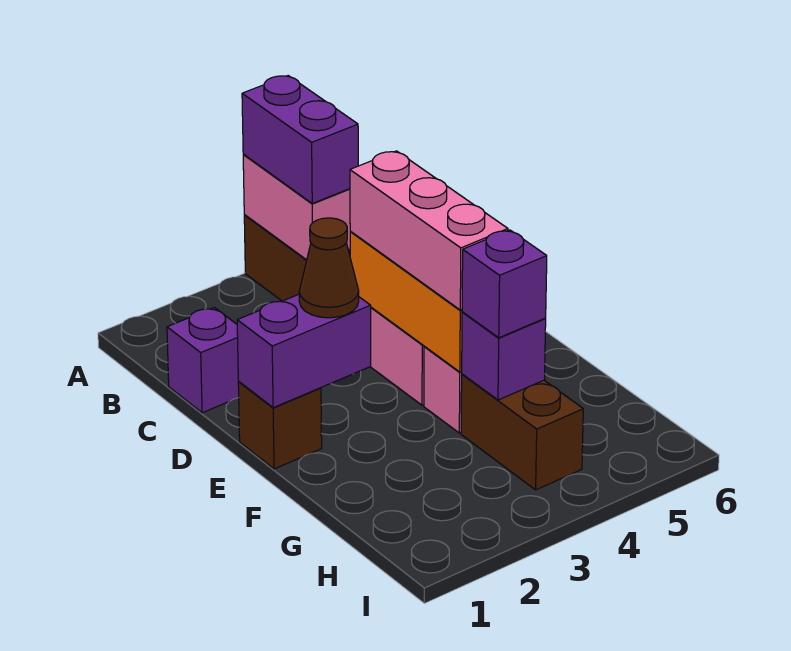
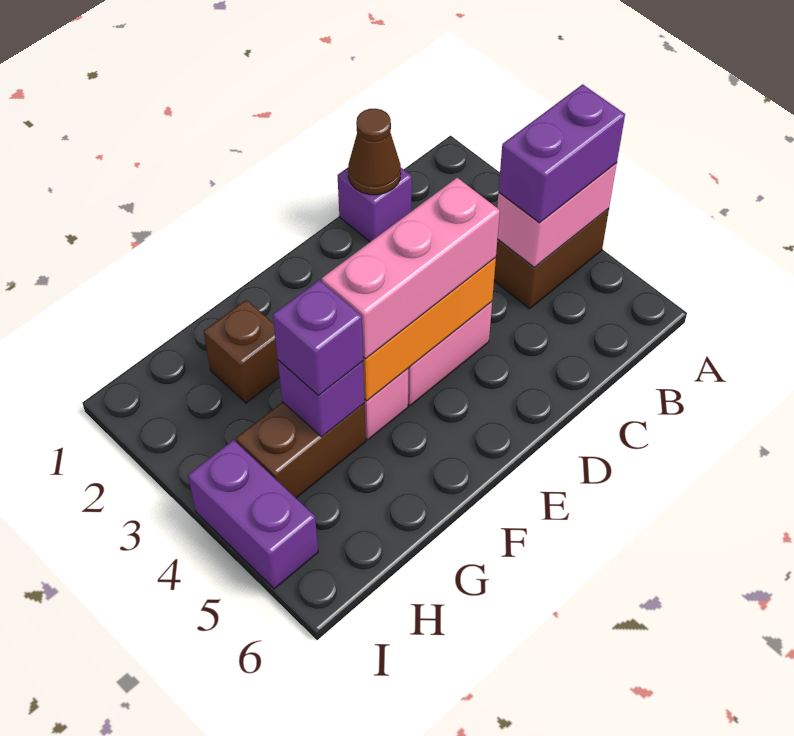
brown brick E1 level 1 -> brown brick G2 level 1
purple brick E1:E2 level 2 -> purple brick I4:I5 level 1
brown cone E2 level 3 -> brown cone C1 level 2

